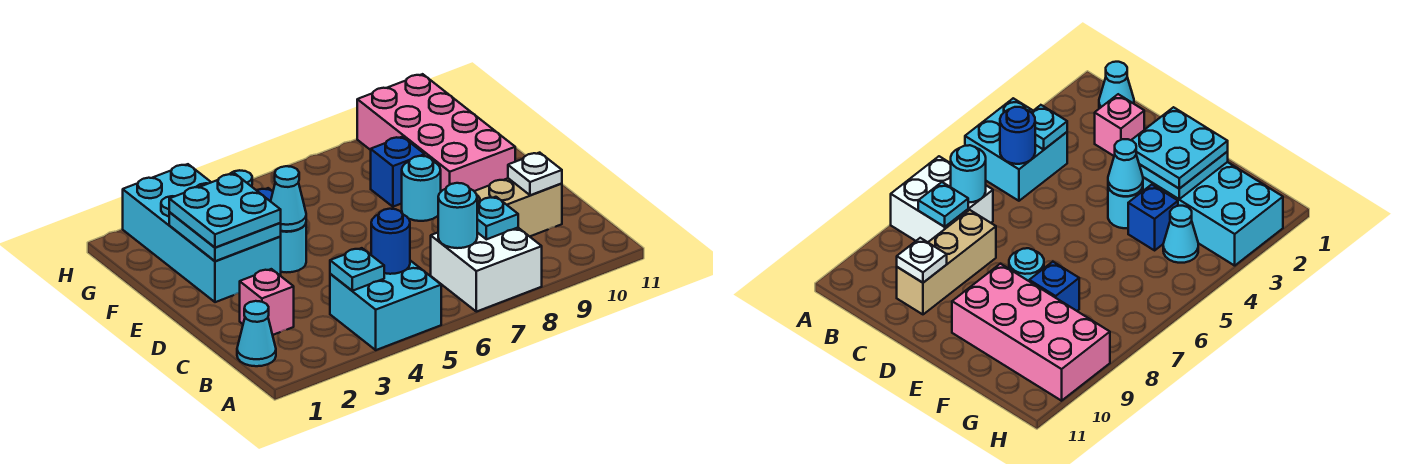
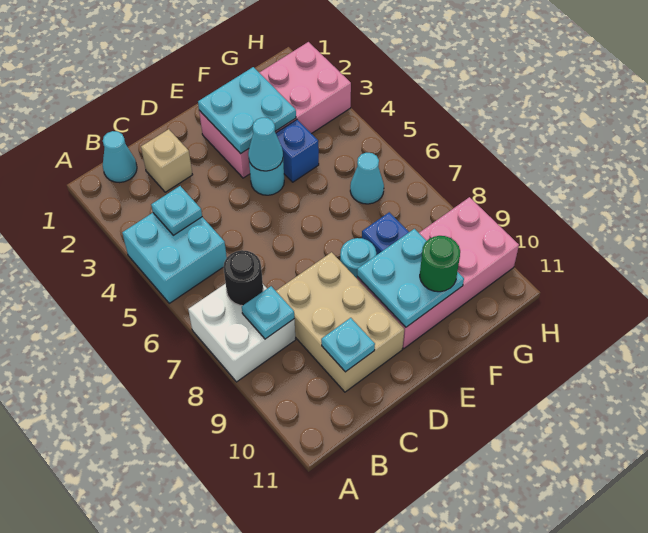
blue round brick B5 level 2 -> none
cyan round brick B7 level 2 -> black round brick B7 level 2
pink brick C2 level 1 -> tan brick C2 level 1
tan brick C8:C10 level 1 -> tan brick C8:D10 level 1
white plate C10 level 2 -> cyan plate C10 level 2
cyan brick E2:H3 level 1 -> pink brick E2:H3 level 1
cyan plate E2:F3 level 3 -> cyan plate E9:F10 level 2
none -> green round brick F10 level 3
cyan cone G4 level 1 -> cyan cone G6 level 1

